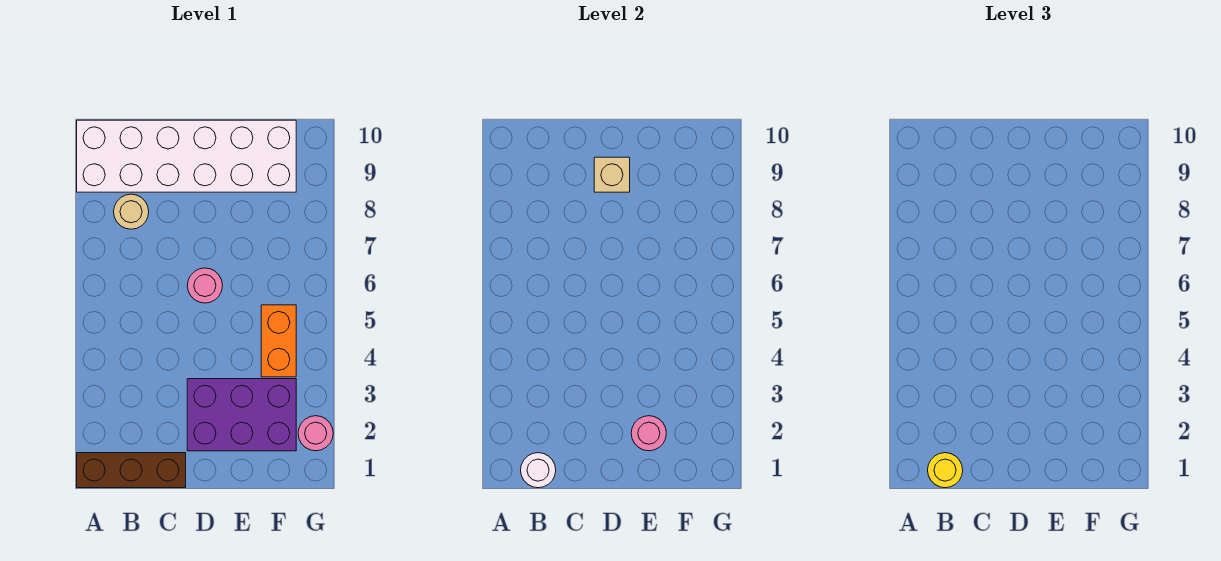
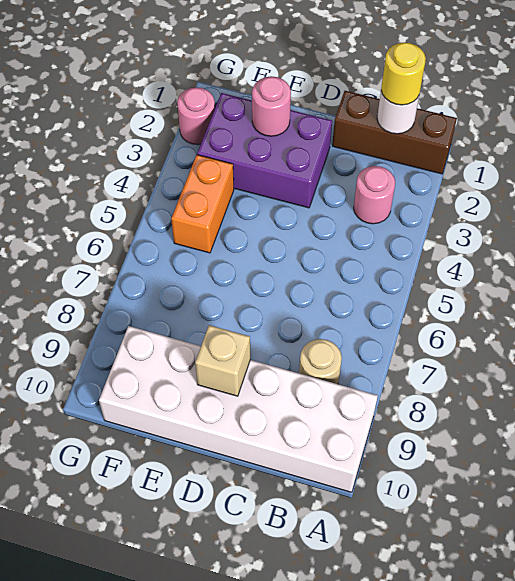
pink round brick D6 level 1 -> pink round brick B3 level 1

